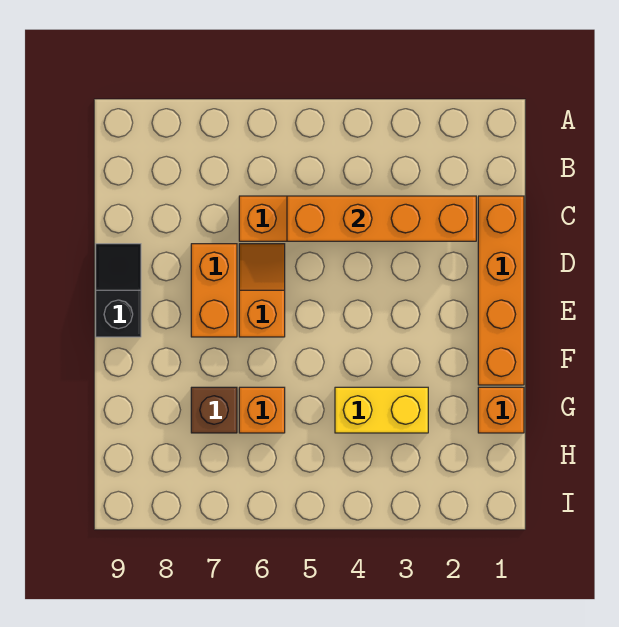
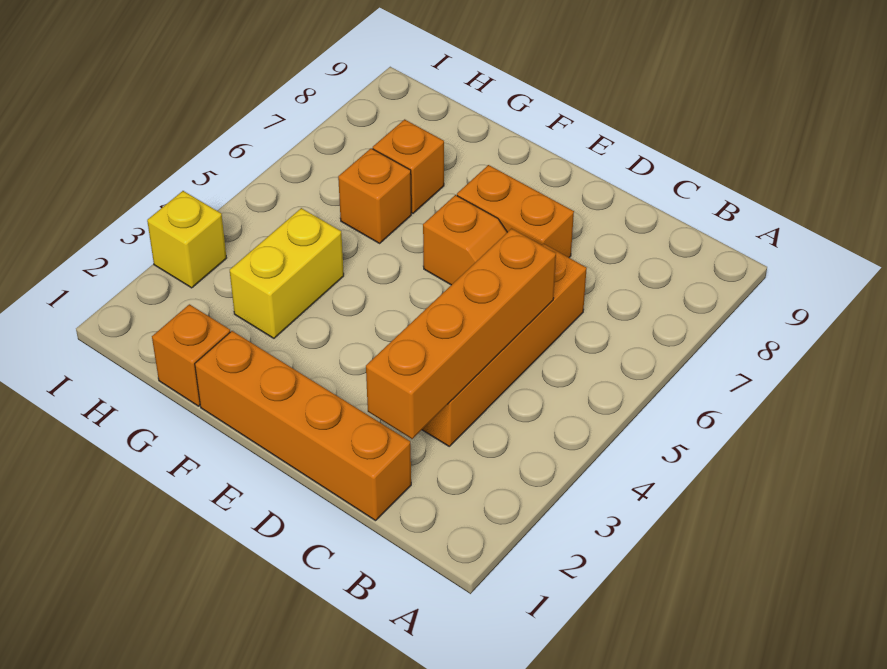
black slope D9:E9 level 1 top E -> none
brown brick G7 level 1 -> orange brick G7 level 1
none -> yellow brick I3 level 1

